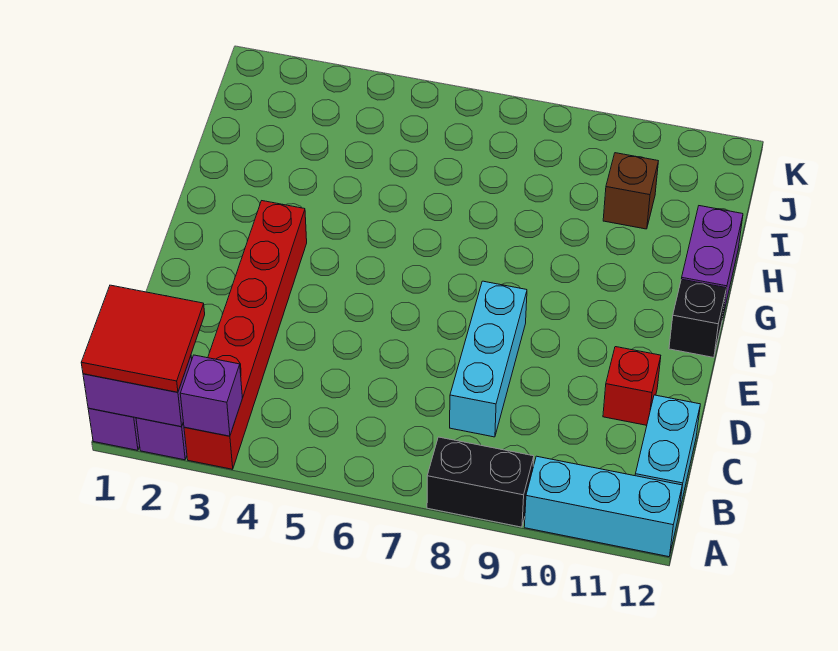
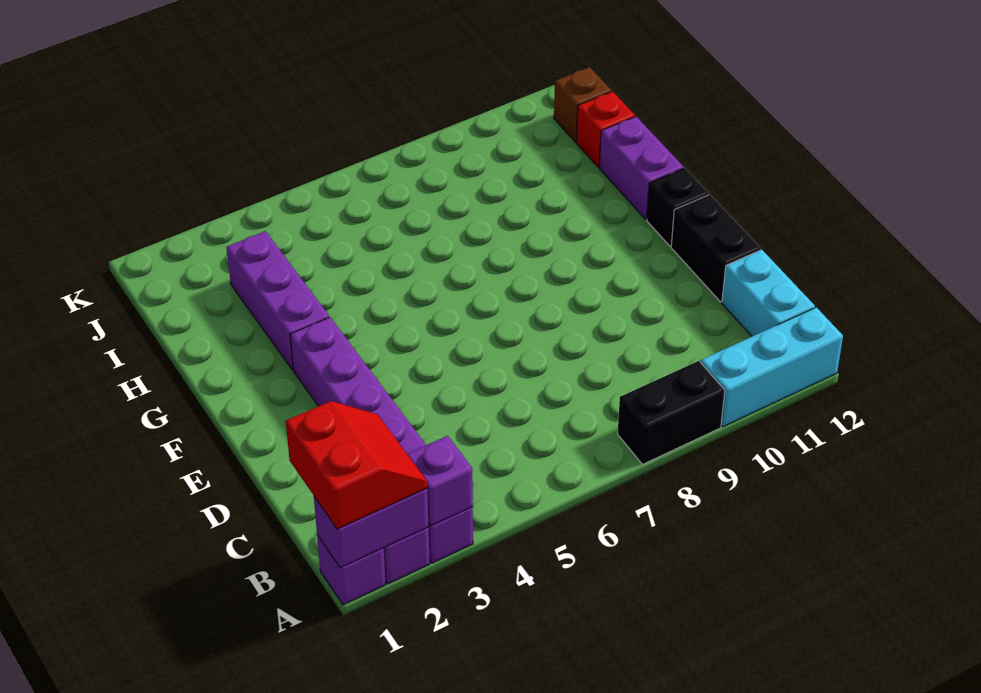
red tile A1:B2 level 3 -> red slope A1:B2 level 3 top 1
red brick A3:F3 level 1 -> purple brick A3:F3 level 1
cyan brick C8:E8 level 1 -> none
red brick D11 level 1 -> red brick I12 level 1
none -> black brick D12:E12 level 1
none -> purple brick G3:I3 level 1
brown brick I10 level 1 -> brown brick J12 level 1

